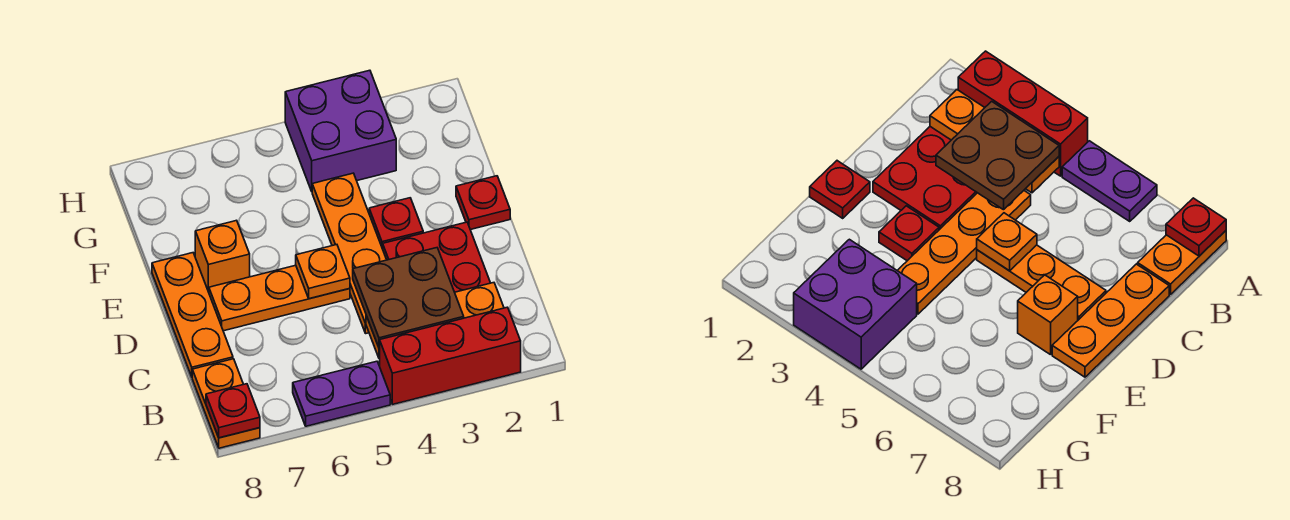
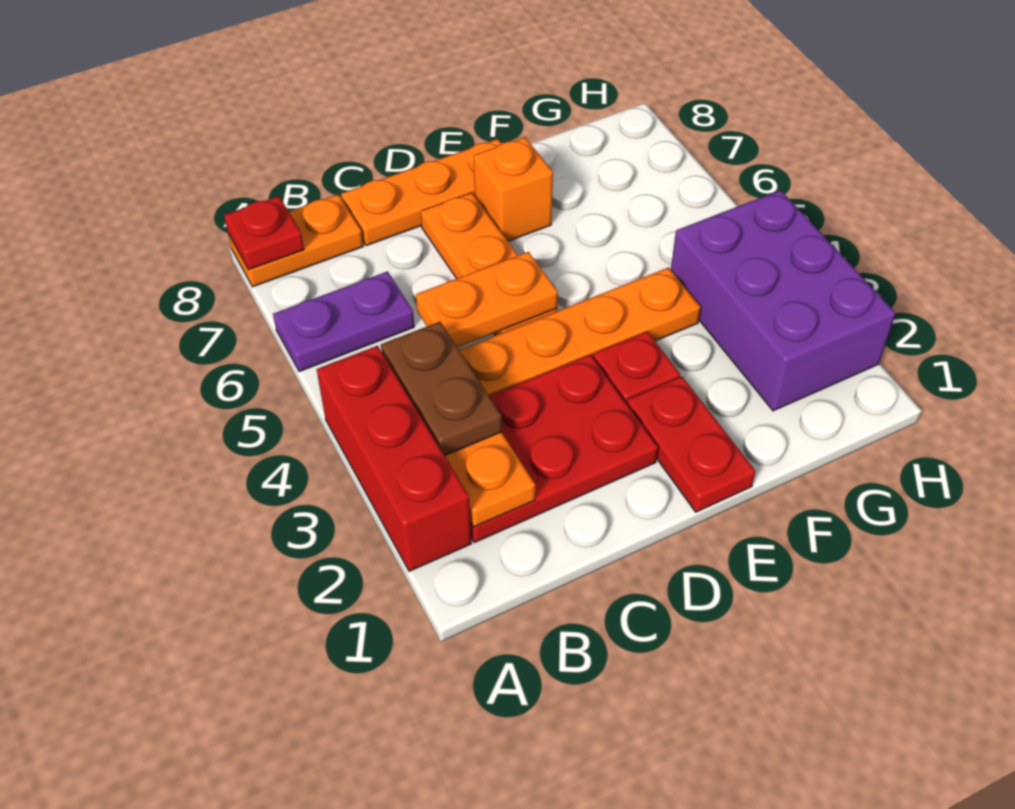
purple plate A5:A6 level 1 -> purple plate A6:B6 level 1
brown plate B3:C4 level 3 -> brown plate B3:B4 level 3
orange plate D5 level 2 -> orange plate C5:D5 level 2
red plate E1 level 1 -> red plate E1:E2 level 1
purple brick G3:H4 level 1 -> purple brick G2:H4 level 1

